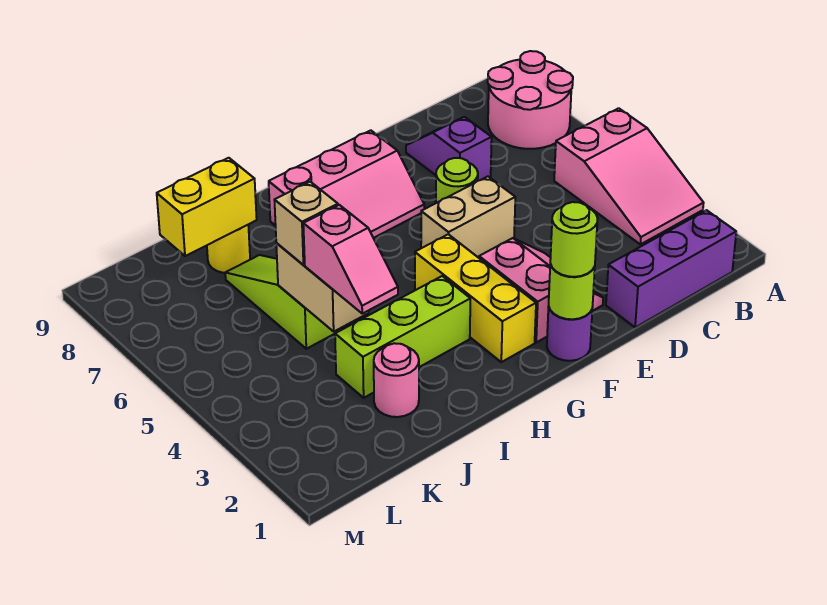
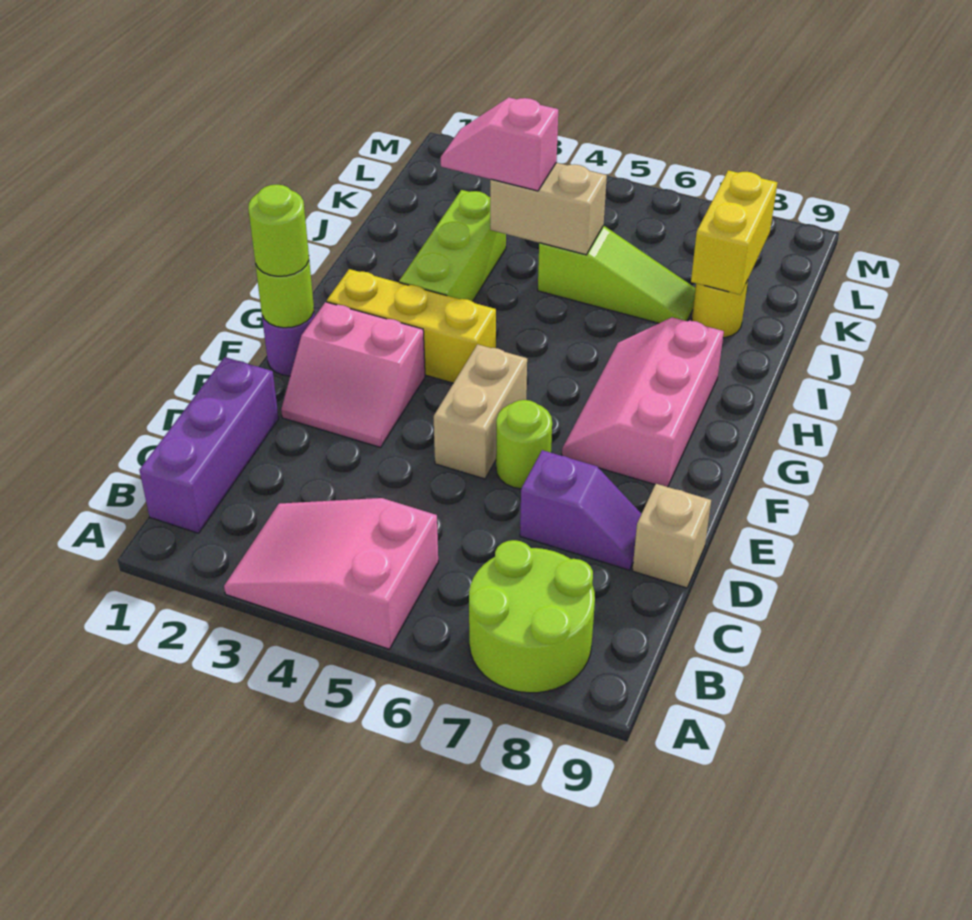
pink round brick A7:B8 level 1 -> lime round brick A7:B8 level 1
pink round brick J2 level 1 -> none
tan brick J5 level 3 -> tan brick D9 level 1

